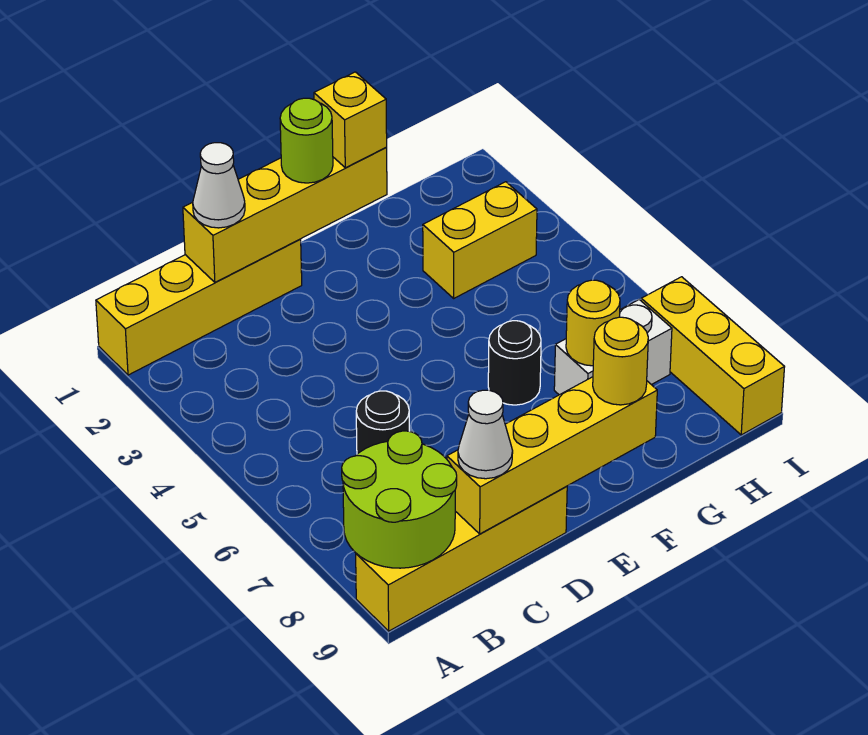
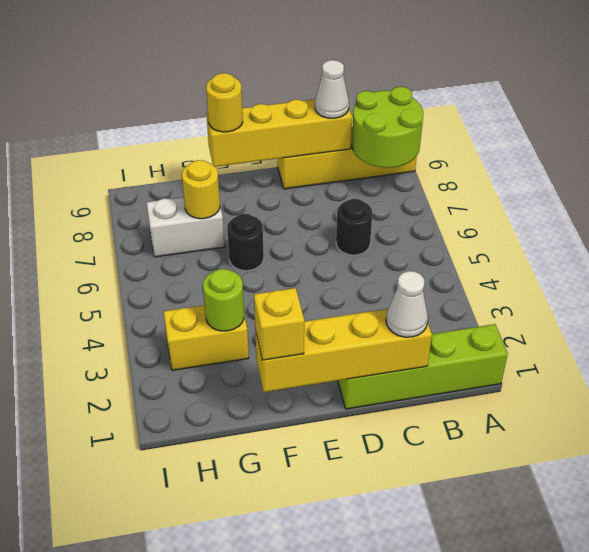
yellow brick A1:D1 level 1 -> lime brick A1:D1 level 1
lime round brick E1 level 3 -> lime round brick G3 level 2
yellow brick I7:I9 level 1 -> none

